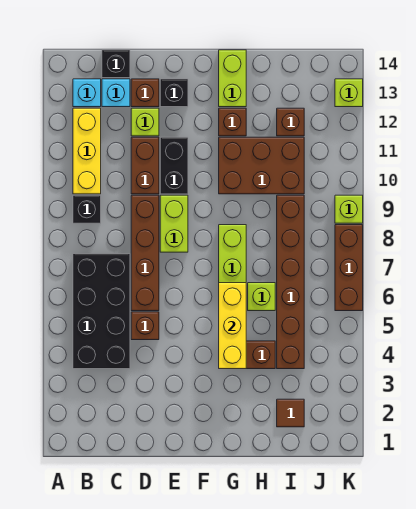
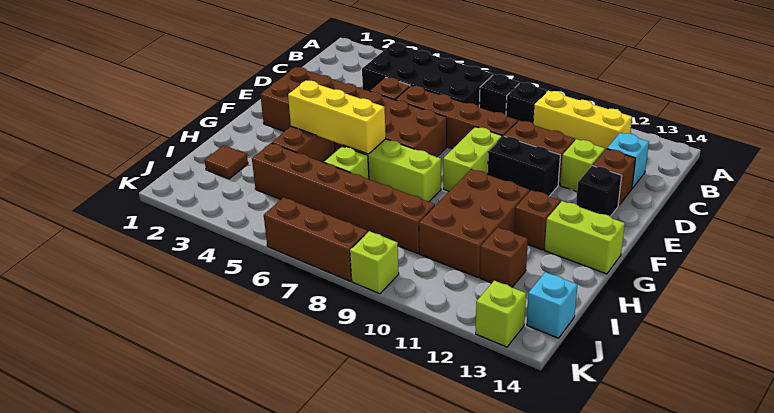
cyan brick B13 level 1 -> cyan brick J14 level 1
black brick C14 level 1 -> black brick B8 level 1
none -> brown brick E2:F7 level 1
lime brick E8:E9 level 1 -> lime brick E9:F9 level 1

